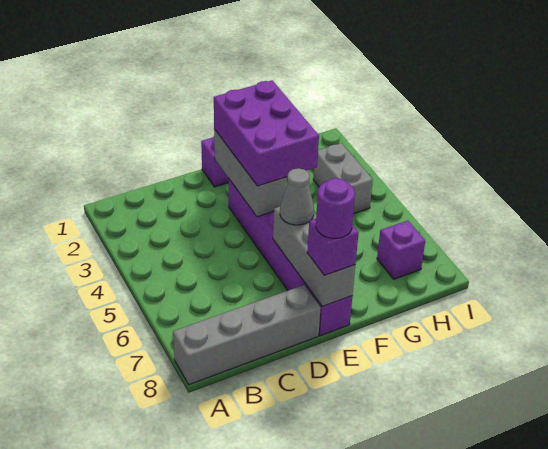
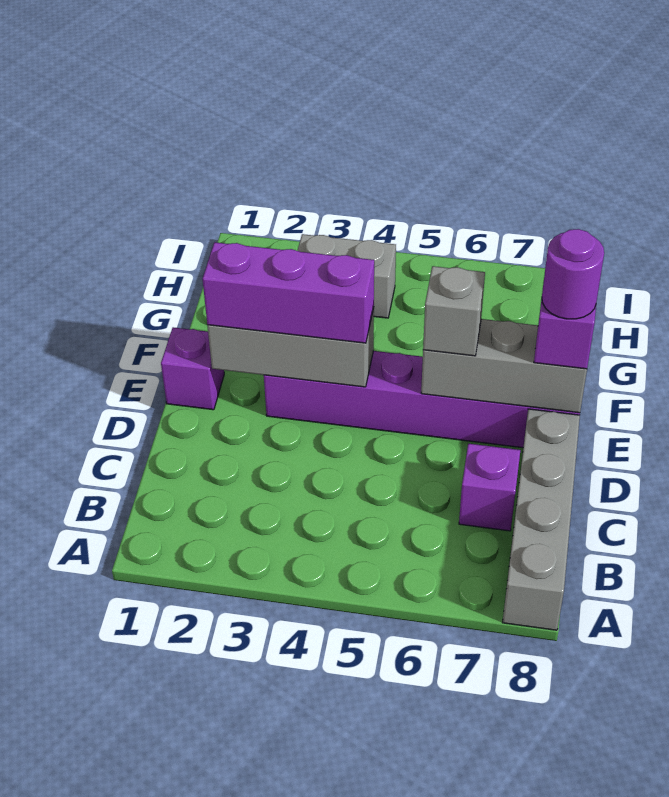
purple brick E2:F4 level 3 -> purple brick E2:E4 level 3
grey cone E6 level 3 -> grey brick E6 level 3
purple brick H7 level 1 -> purple brick C7 level 1

